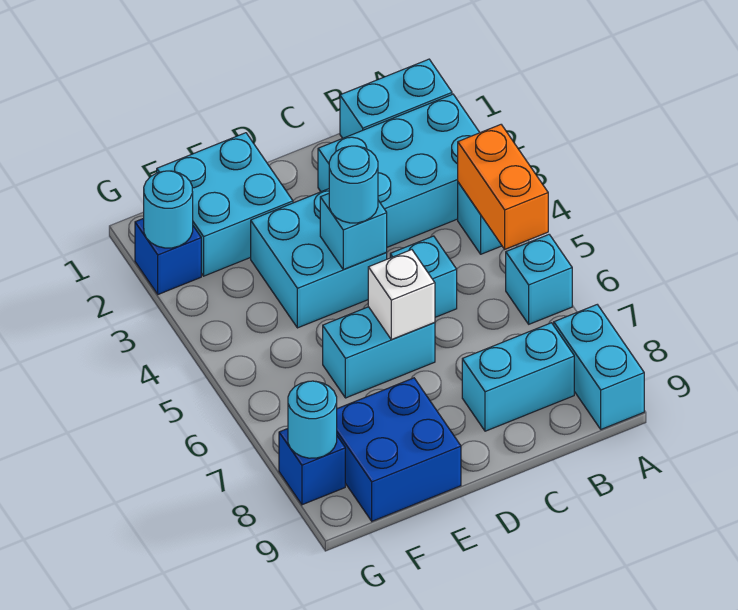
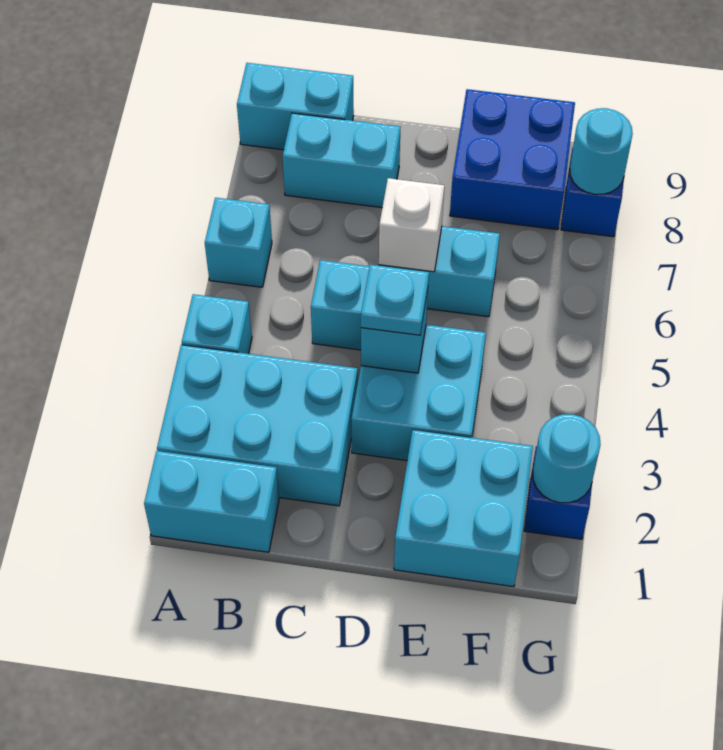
orange brick A4:A5 level 2 -> none
cyan brick A8:A9 level 1 -> cyan brick A9:B9 level 1
cyan round brick D4 level 3 -> cyan plate D4 level 3

